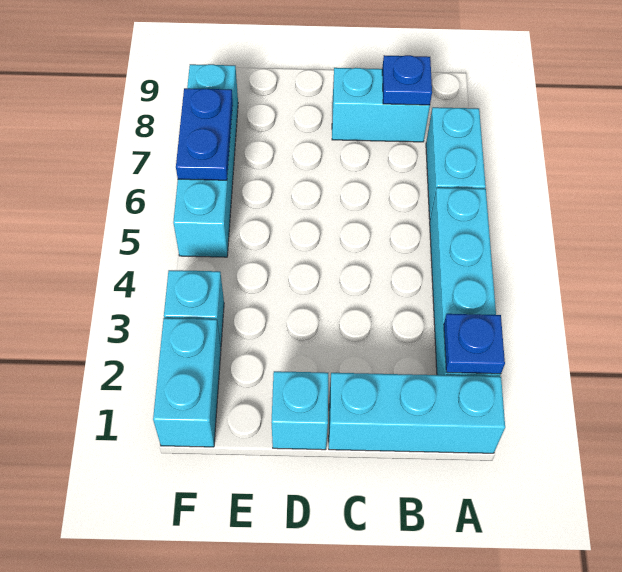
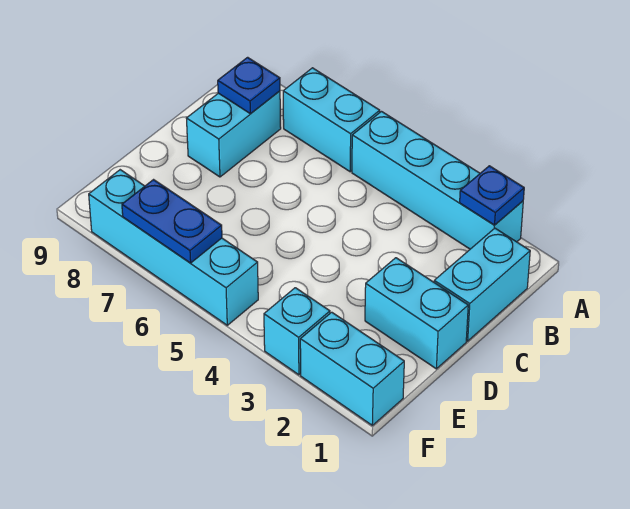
cyan brick A1:C1 level 1 -> cyan brick B1:C1 level 1
cyan brick D1 level 1 -> cyan brick D1:D2 level 1

